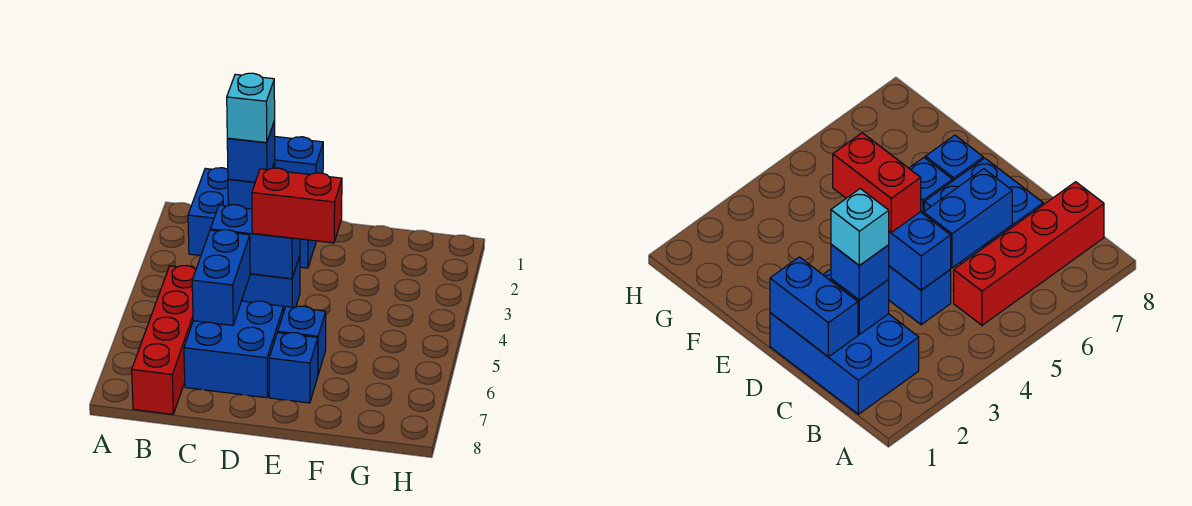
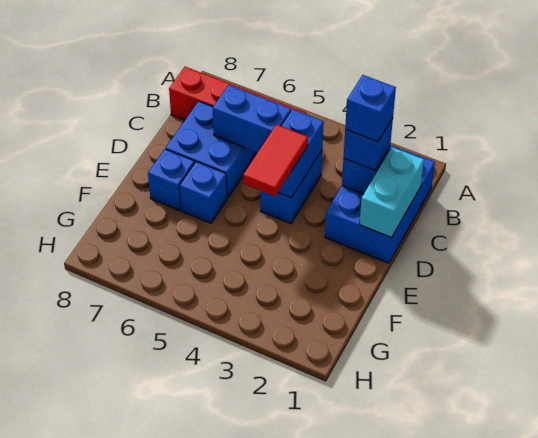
blue brick C1:D1 level 2 -> cyan brick C1:D1 level 2
cyan brick C2 level 4 -> blue brick C2 level 4
red brick D4:E4 level 3 -> red tile D4:E4 level 3

